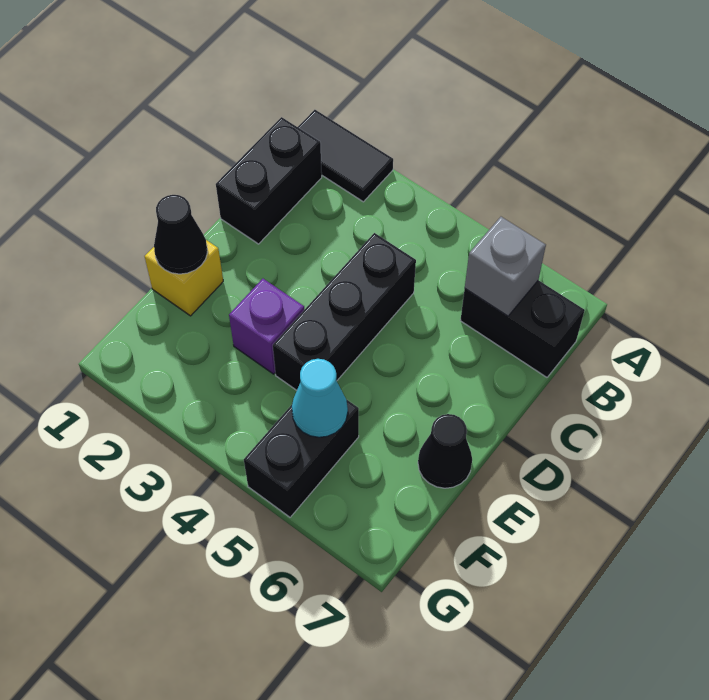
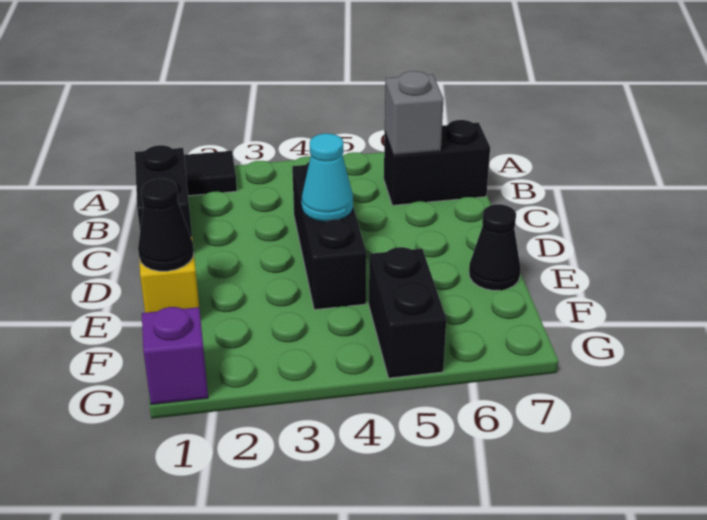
purple brick E3 level 1 -> purple brick G1 level 1
cyan cone F5 level 2 -> cyan cone D4 level 2

